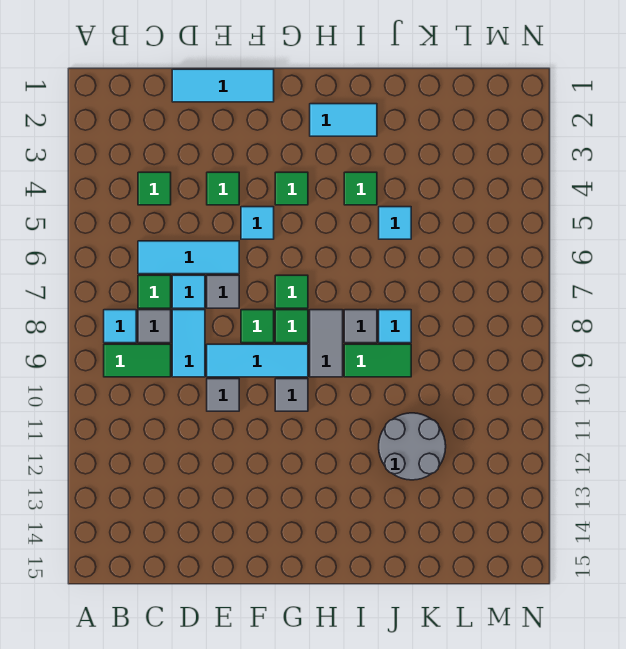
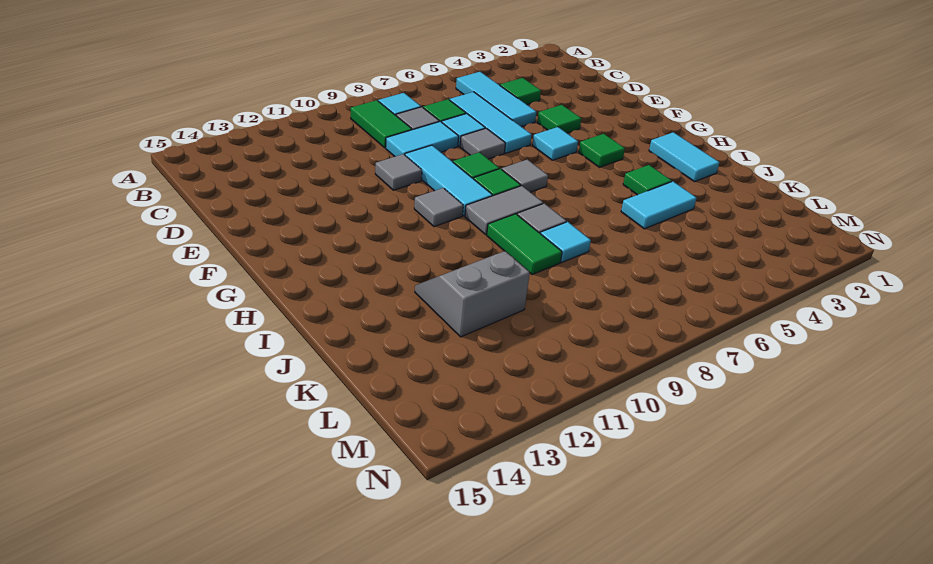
cyan tile D1:F1 level 1 -> cyan tile B5:D5 level 1
green tile G7 level 1 -> grey tile G7 level 1
cyan tile J5 level 1 -> cyan tile J4:J5 level 1
grey round brick J11:K12 level 1 -> grey slope J11:K12 level 1 top K

